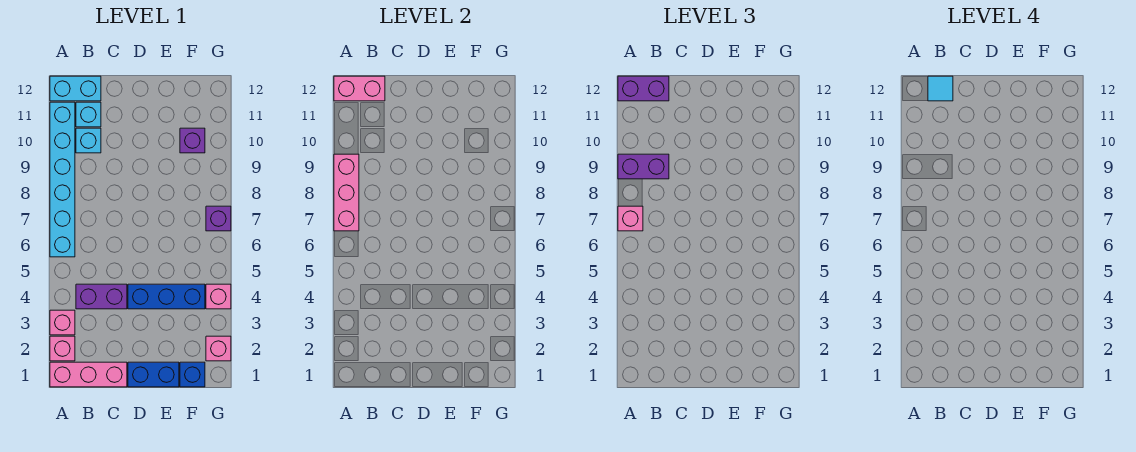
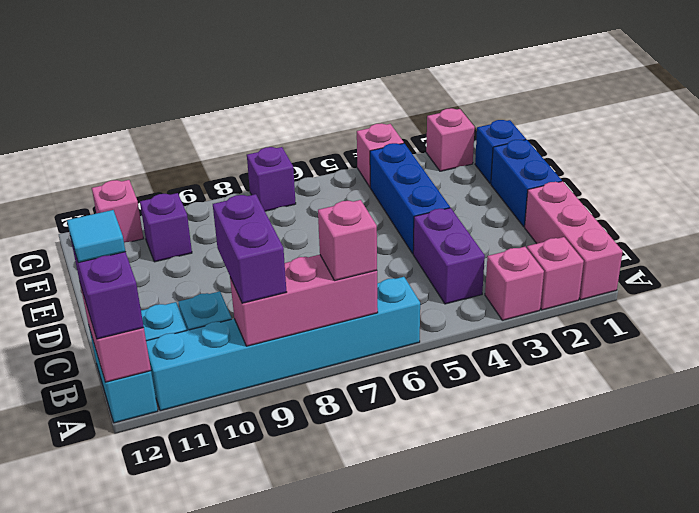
none -> pink brick G11 level 1

